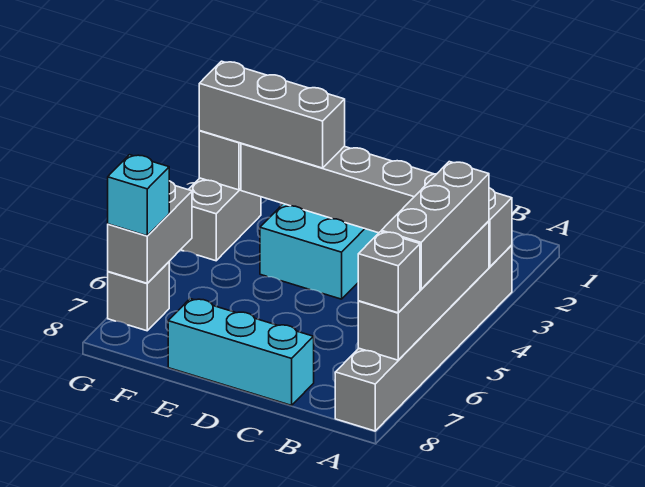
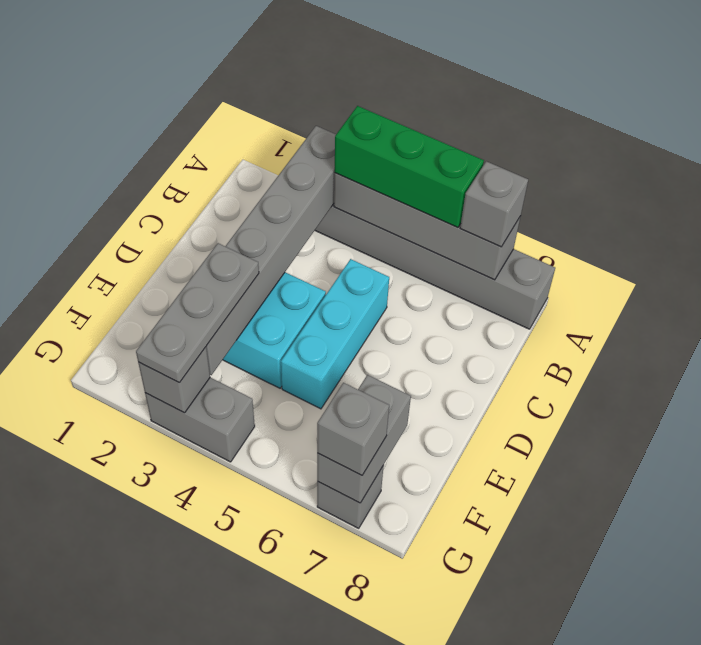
grey brick A4:A6 level 3 -> green brick A4:A6 level 3
cyan brick C8:E8 level 1 -> cyan brick C5:E5 level 1
grey brick E3:G3 level 3 -> grey plate E3:G3 level 3
grey brick G6:G7 level 2 -> grey brick F7:G7 level 2
cyan brick G7 level 3 -> grey brick G7 level 3

